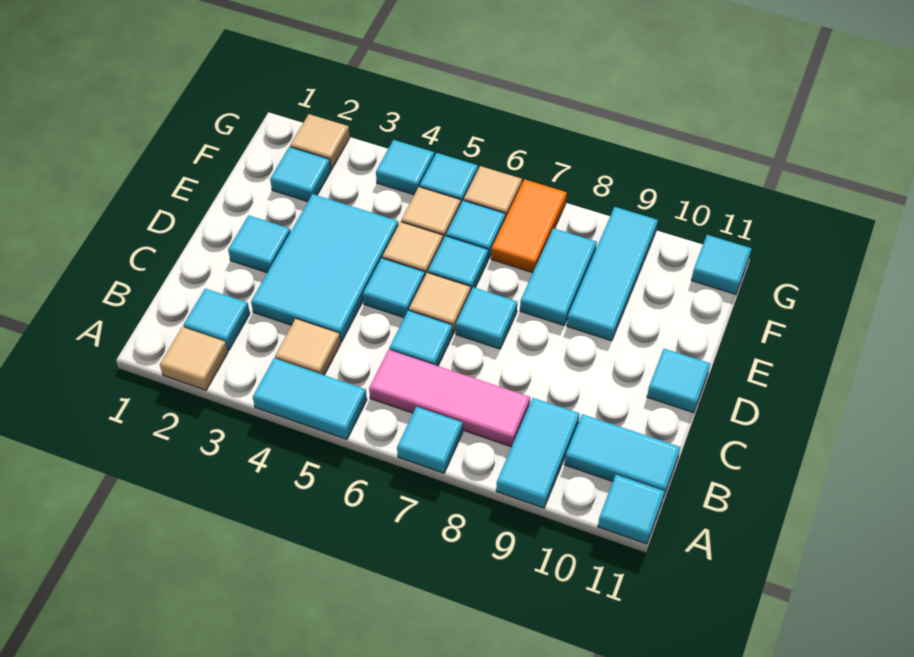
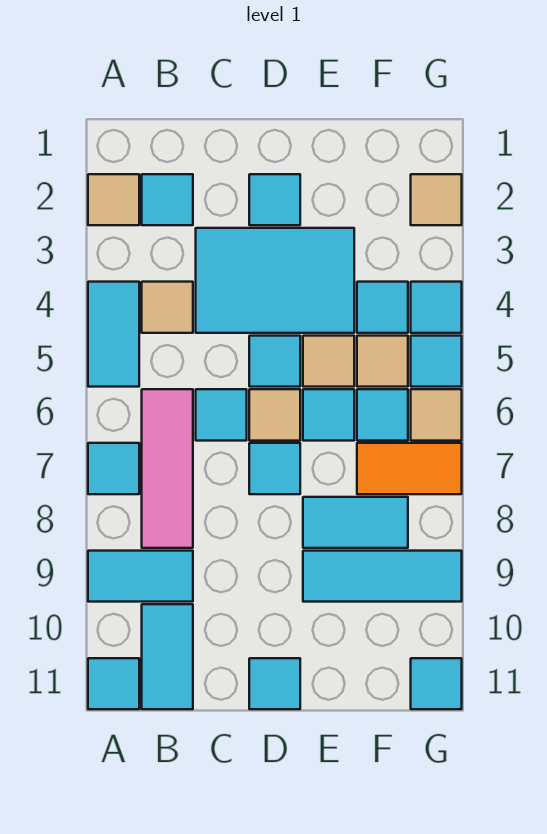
cyan tile F2 level 1 -> cyan tile F4 level 1

